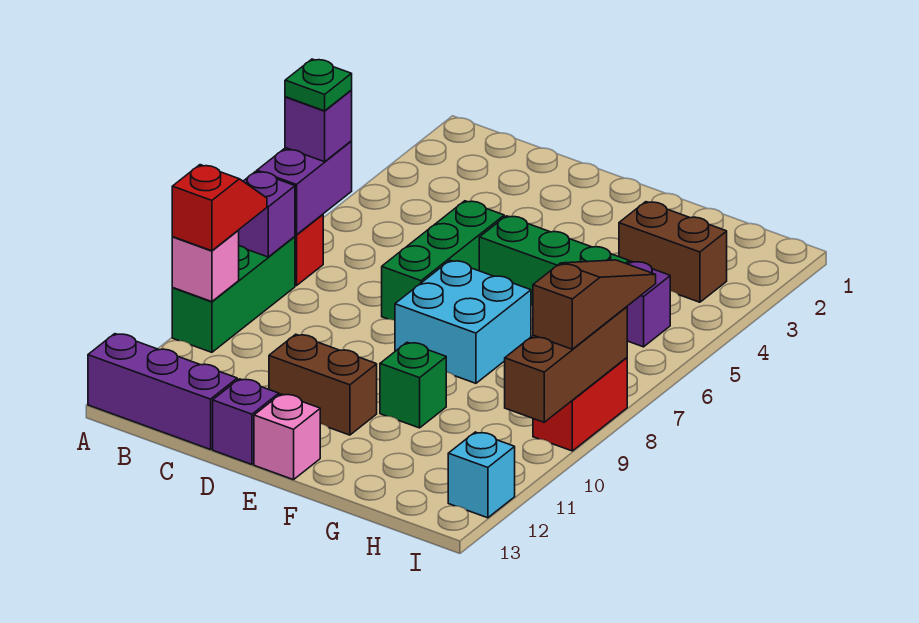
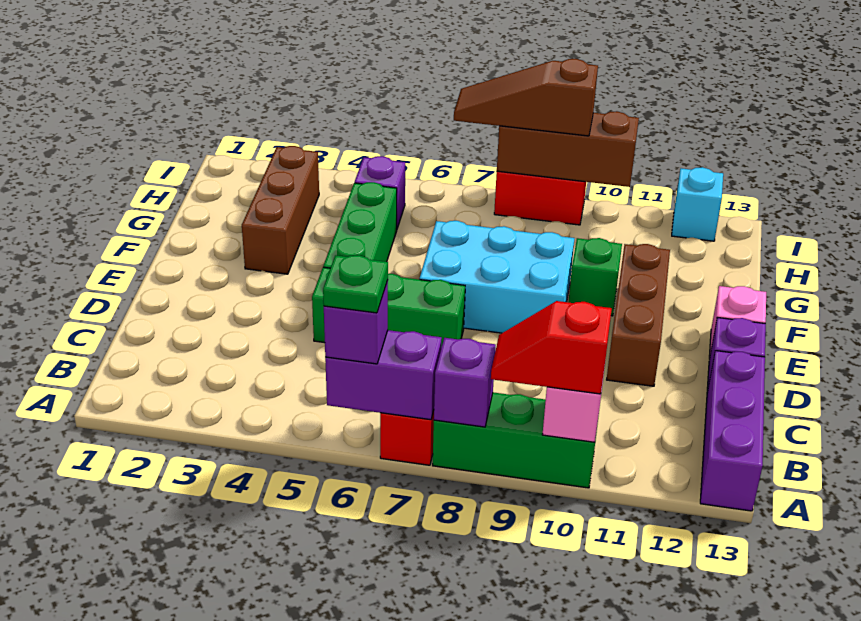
brown brick D11:E11 level 1 -> brown brick D11:F11 level 1
cyan brick E7:F8 level 1 -> cyan brick E7:F9 level 1
brown brick G3:H3 level 1 -> brown brick F3:H3 level 1

